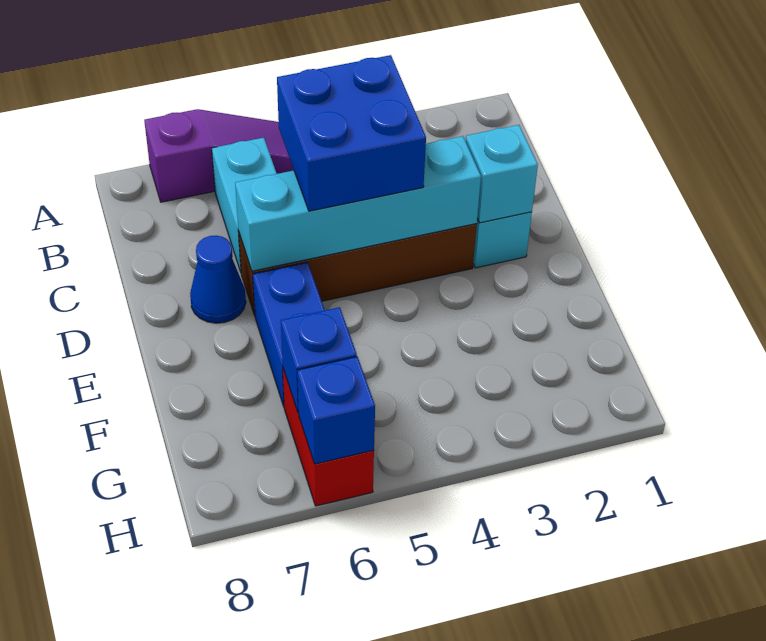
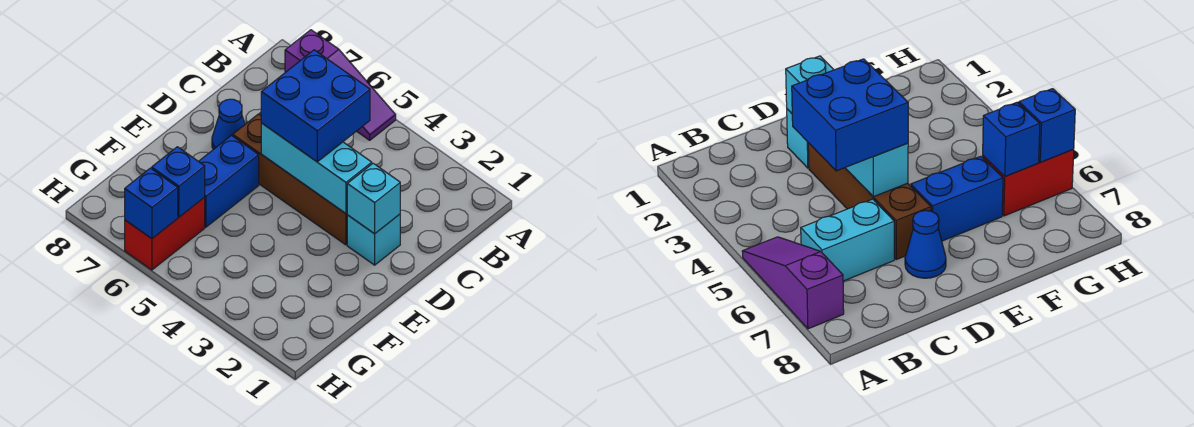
cyan brick D3:D6 level 2 -> cyan brick D3:D5 level 2

